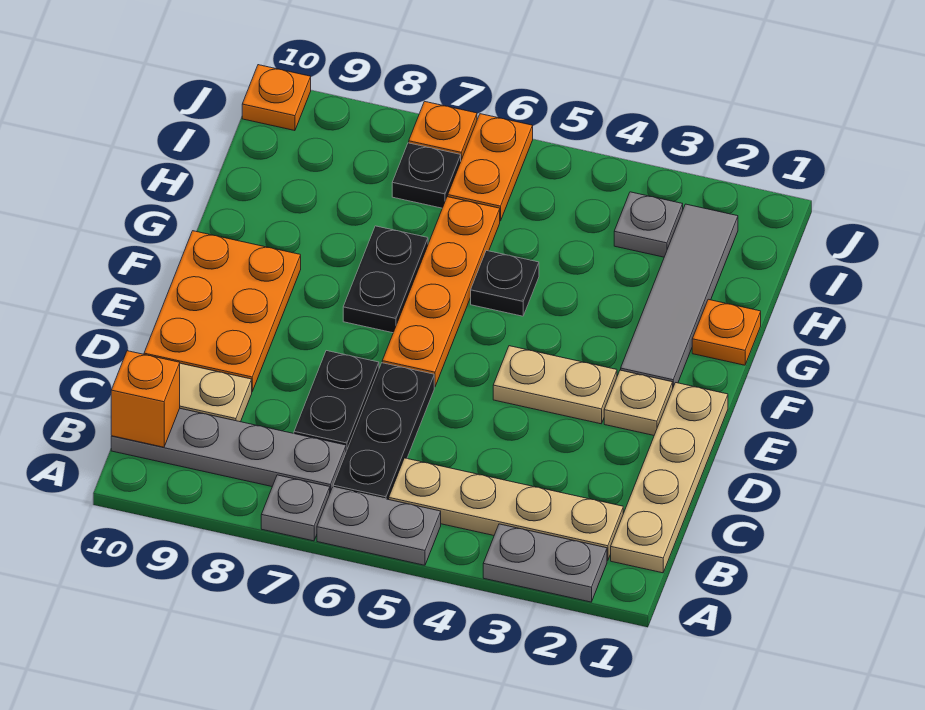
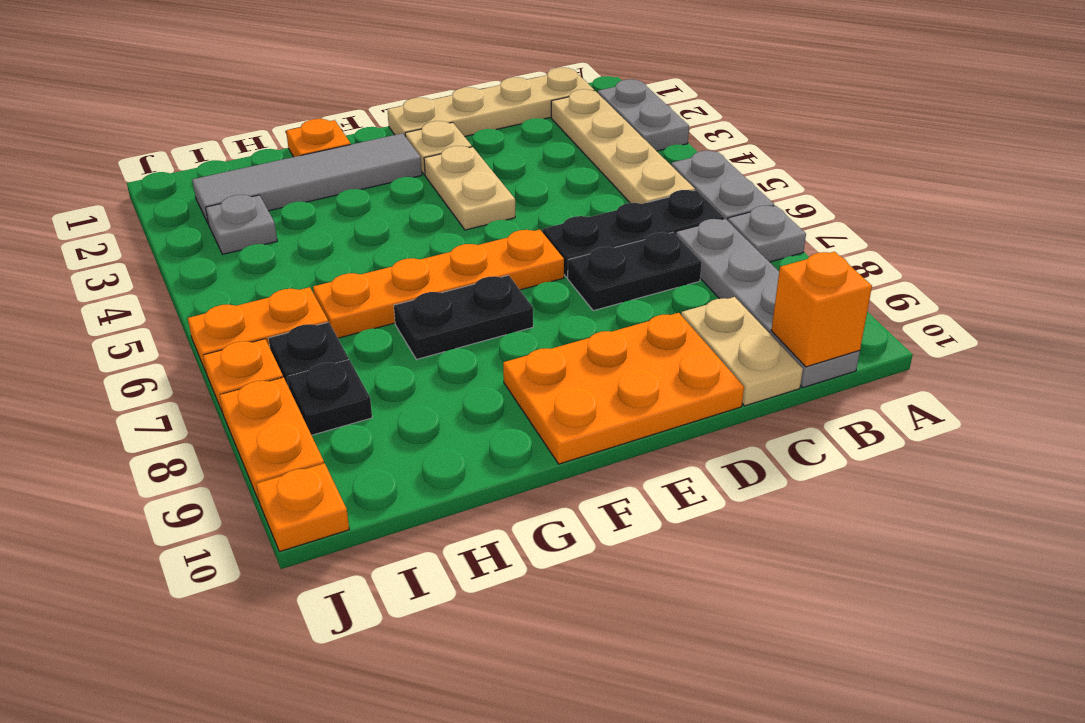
black plate G5 level 1 -> black plate I8 level 1
none -> orange plate J8:J9 level 1

